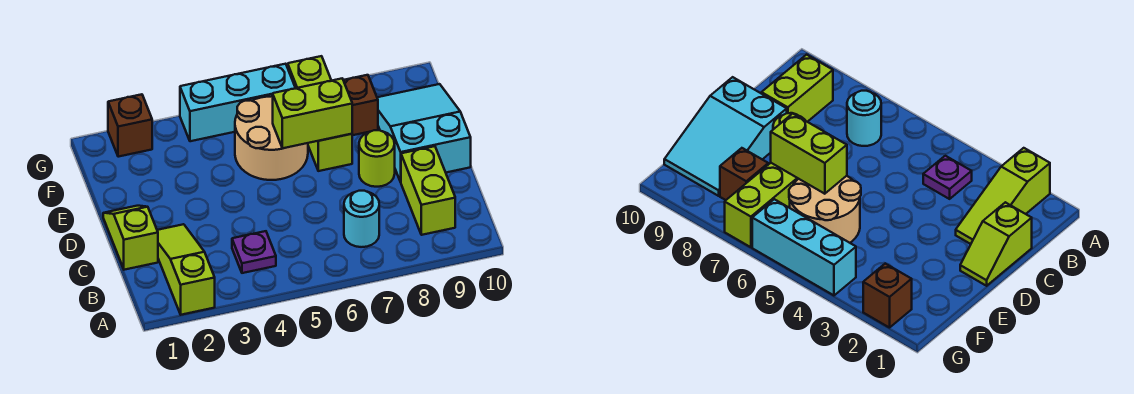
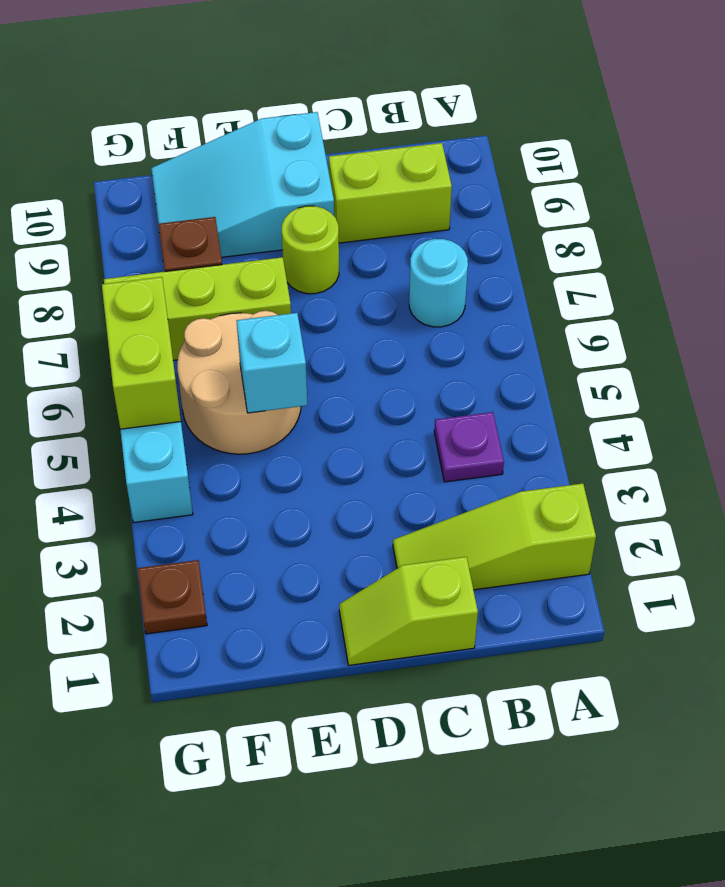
none -> cyan brick E5 level 2
lime brick E6:E7 level 2 -> lime brick G5:G6 level 2
brown brick G2 level 1 -> brown plate G2 level 1

